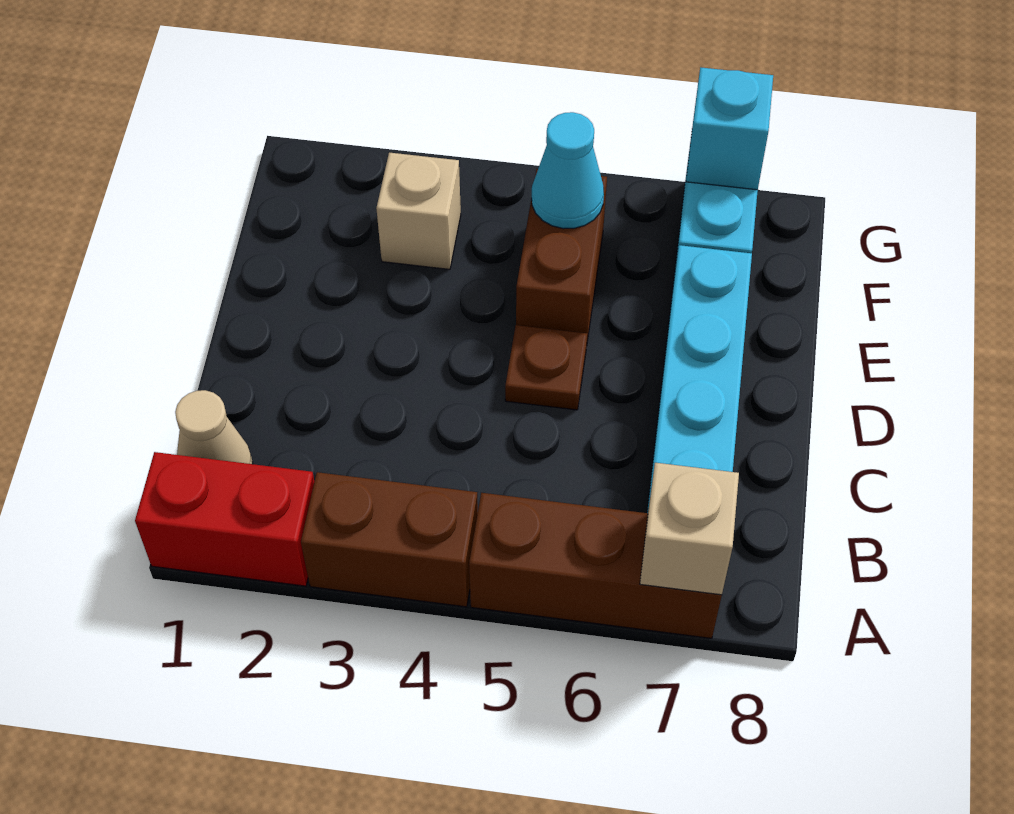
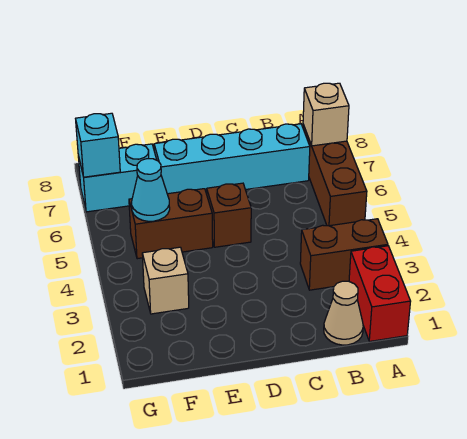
brown brick A3:A4 level 1 -> brown brick A3:B3 level 1
brown plate D5 level 1 -> brown brick D5 level 1

